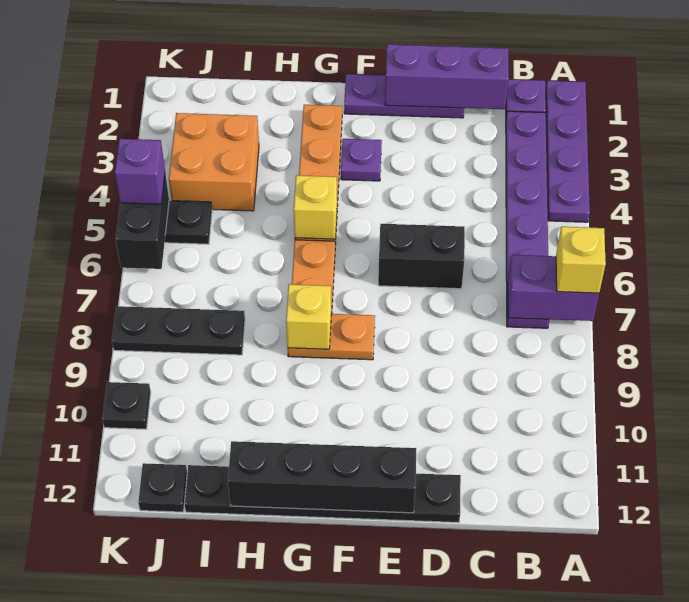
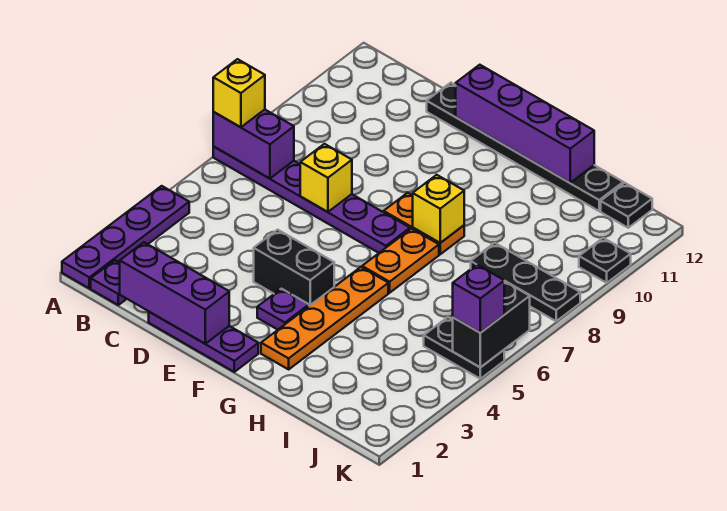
purple plate B2:B7 level 1 -> purple plate A7:F7 level 1
black brick D6:E6 level 1 -> black brick E4:F4 level 1
black brick E12:H12 level 2 -> purple brick E12:H12 level 2
yellow brick G5 level 2 -> yellow brick D7 level 2
orange brick I3:J4 level 1 -> none

